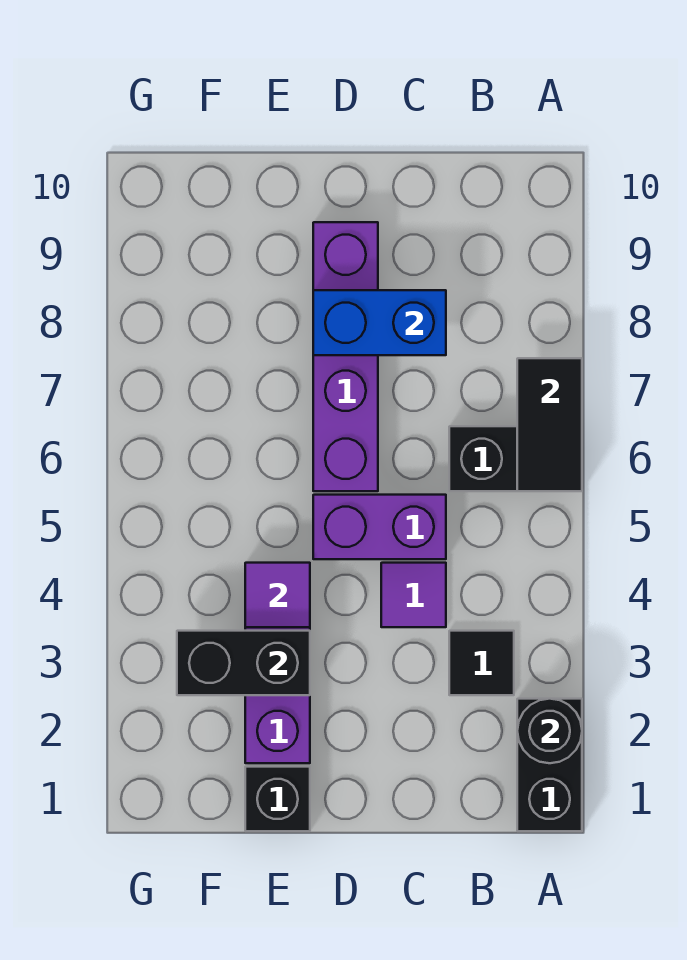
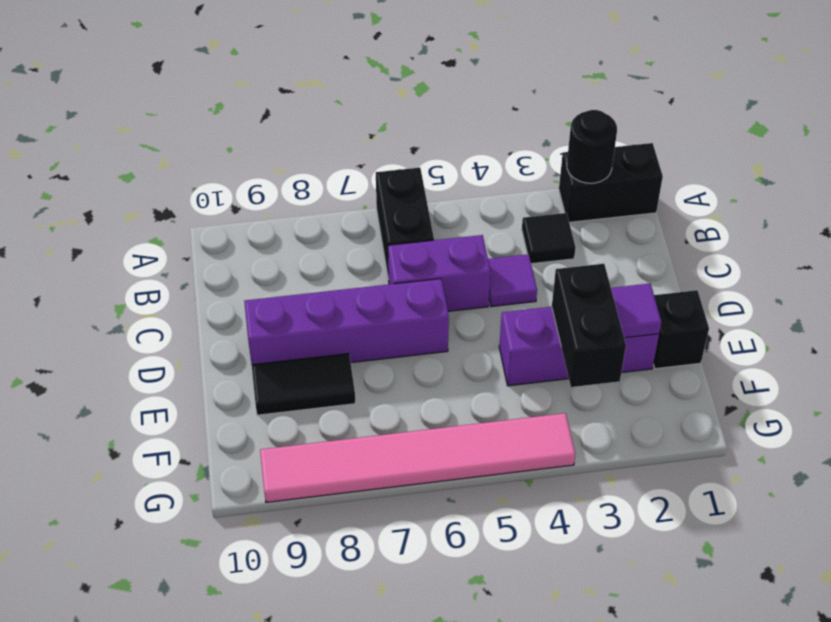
black tile A6:A7 level 2 -> black tile E8:E9 level 1
purple brick C5:D5 level 1 -> purple brick C5:C6 level 1
blue brick C8:D8 level 2 -> none
purple tile E4 level 2 -> purple tile E2 level 2
none -> pink tile G4:G9 level 1

